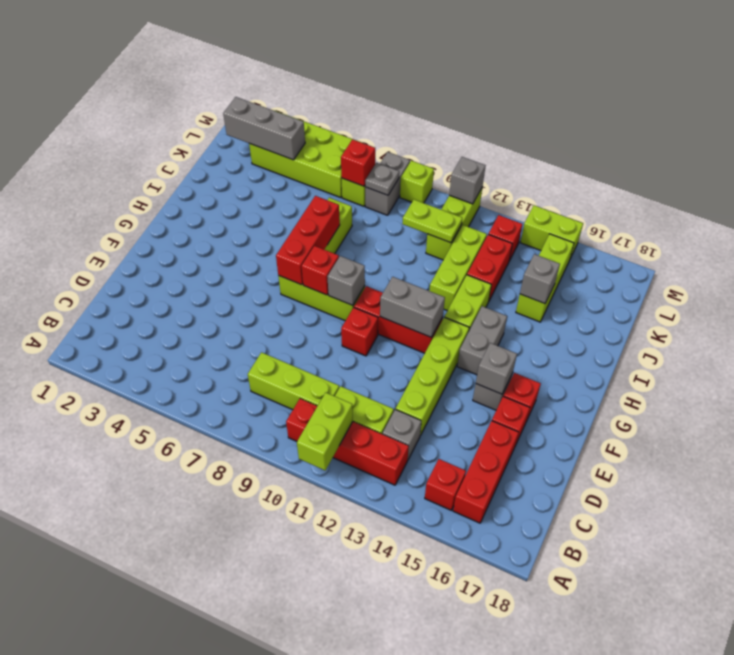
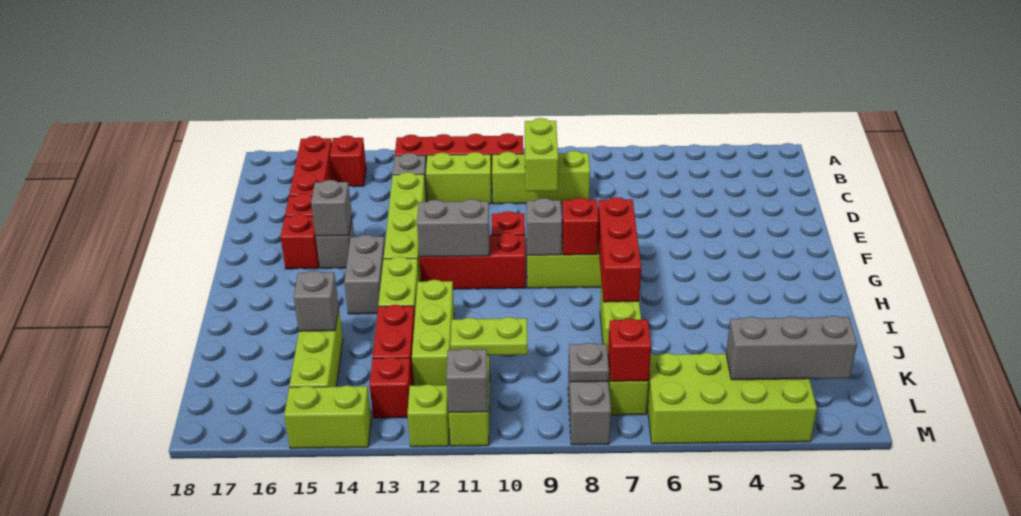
lime brick A11:B11 level 2 -> lime brick C9:D9 level 2
lime brick M9 level 1 -> lime brick M12 level 1

